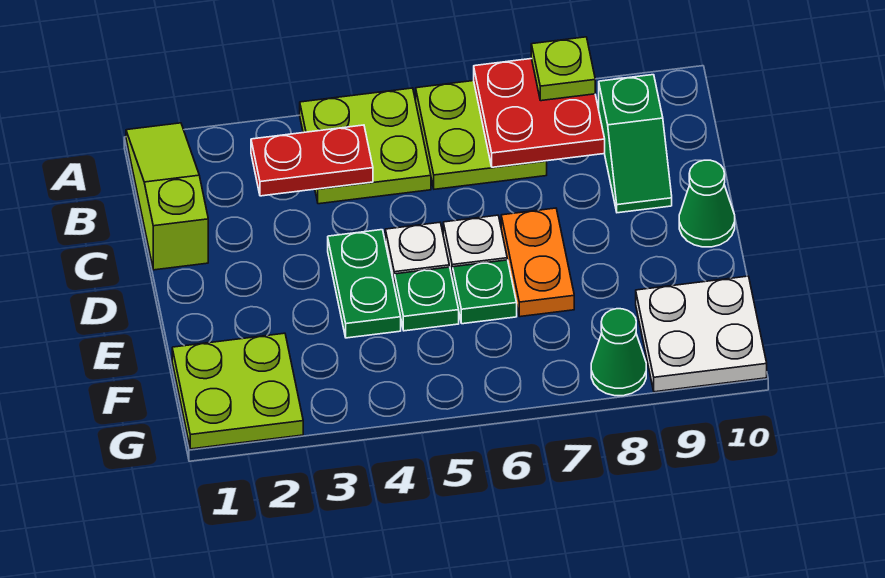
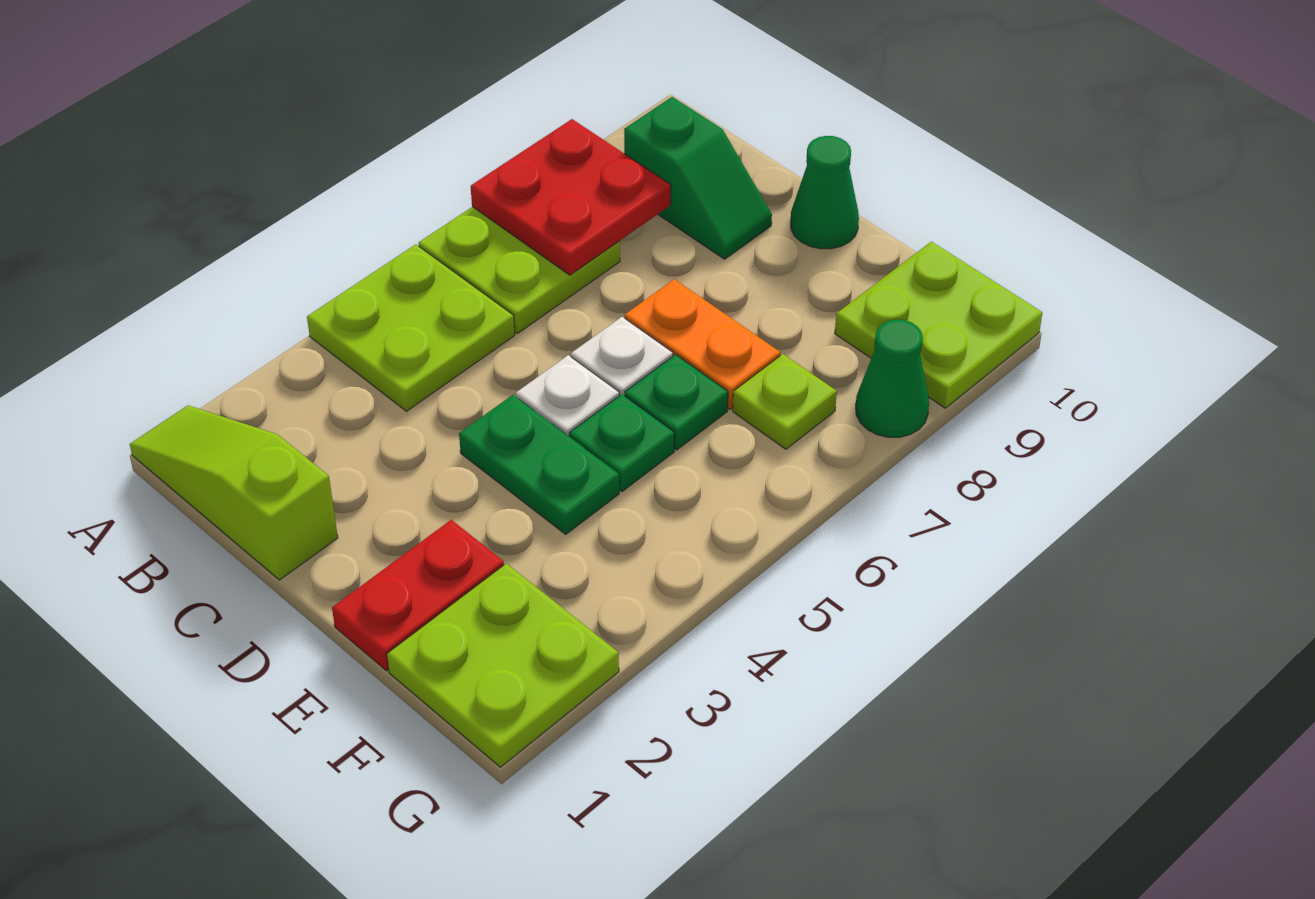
lime plate A8 level 3 -> lime plate F7 level 1
red plate B3:B4 level 2 -> red plate E1:E2 level 1
white plate F9:G10 level 1 -> lime plate F9:G10 level 1

